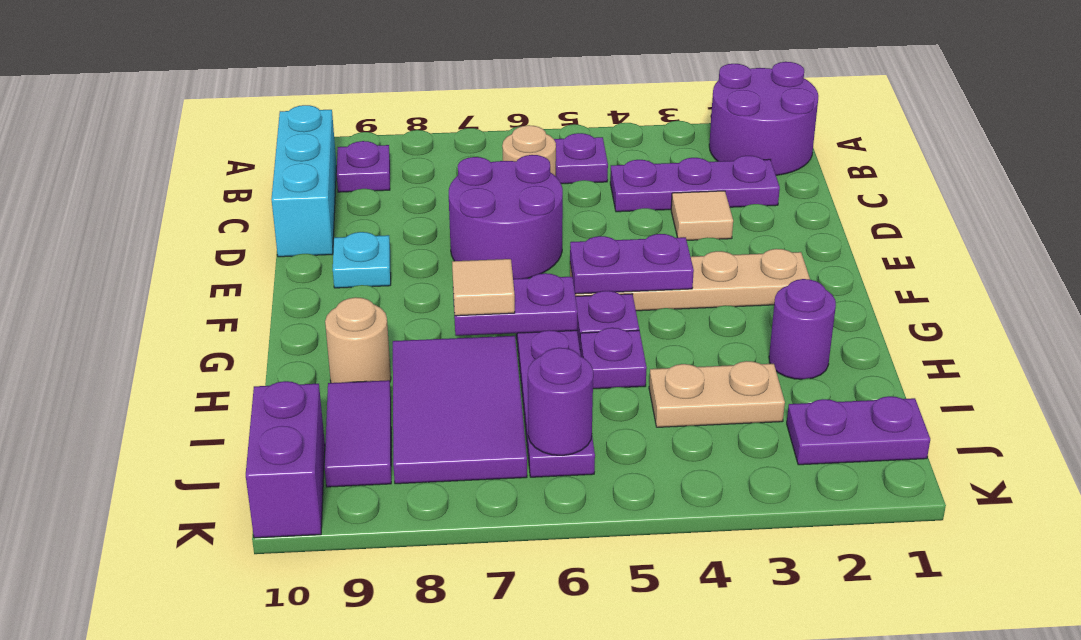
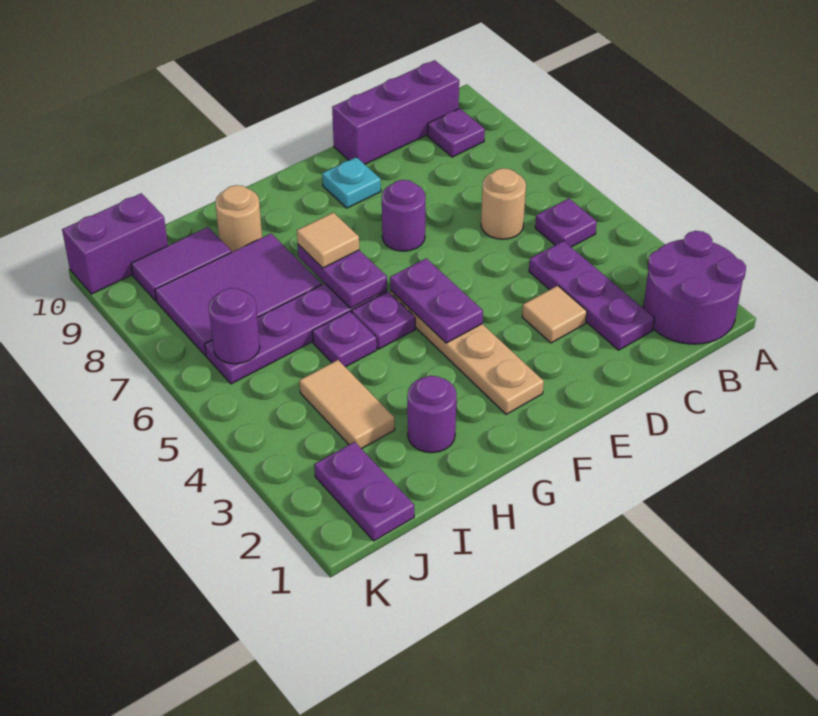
cyan brick B10:D10 level 1 -> purple brick B10:D10 level 1
purple round brick D6:E7 level 1 -> purple round brick E7 level 1
tan plate I3:I4 level 1 -> tan tile I3:I4 level 1

